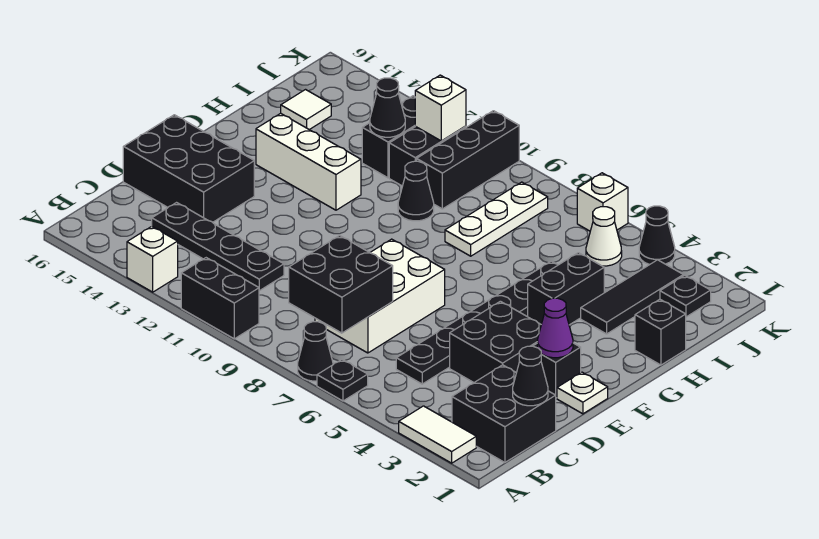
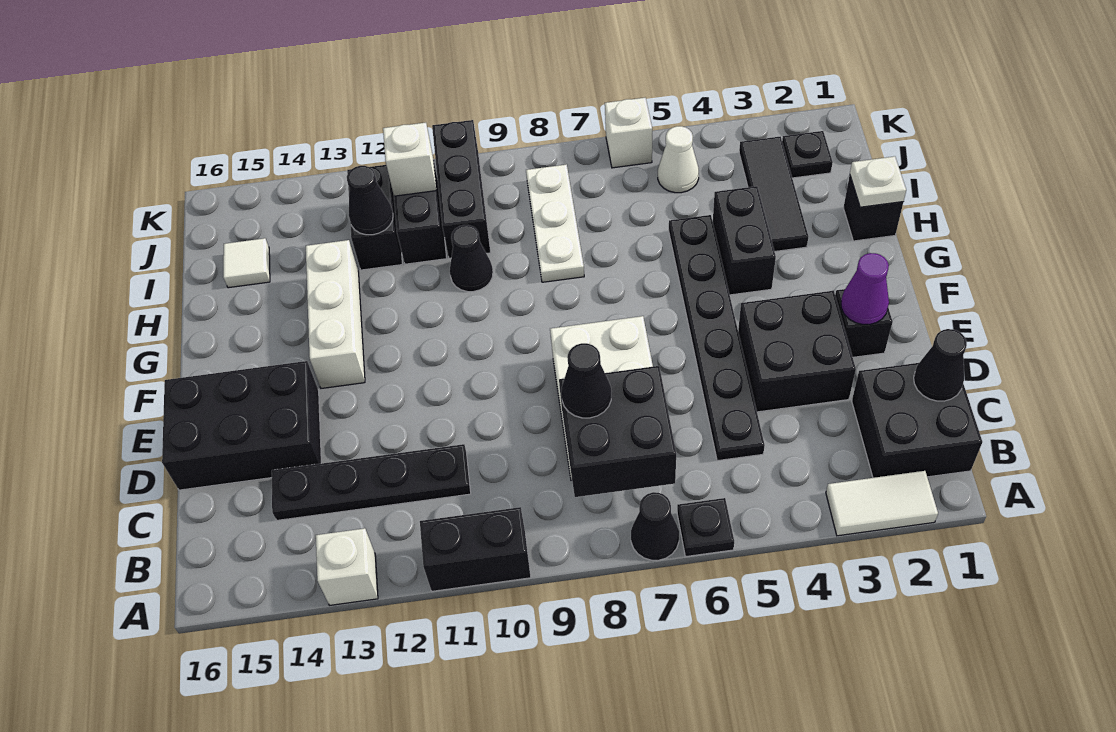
white plate E1 level 1 -> white plate H1 level 2
white brick G12:G14 level 1 -> white brick F13:H13 level 1
black cone K4 level 1 -> black cone C8 level 3

